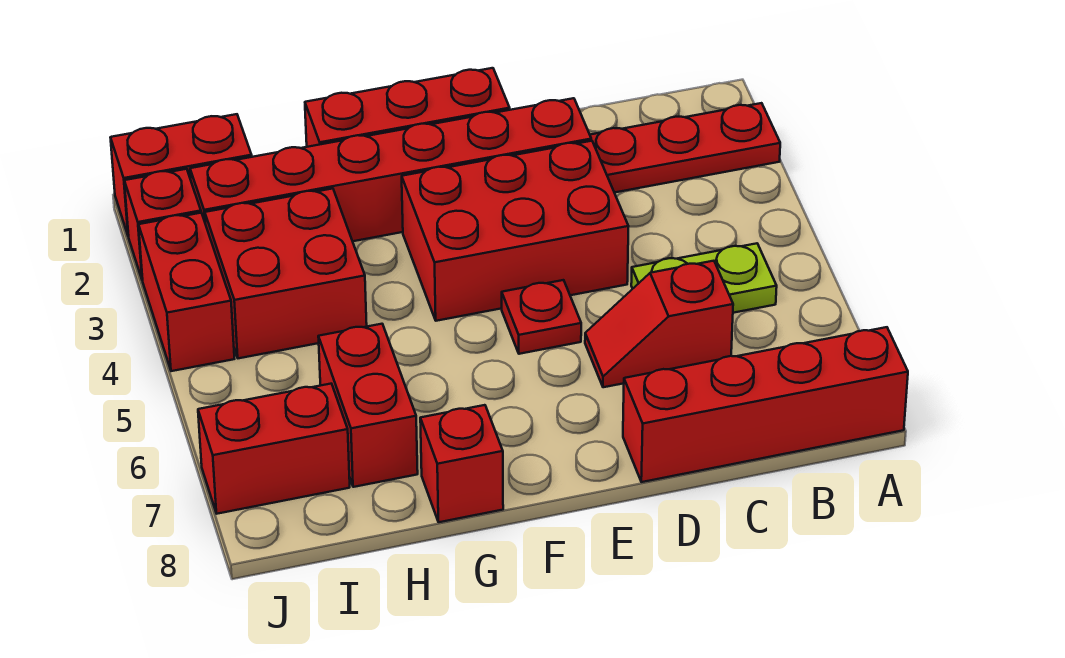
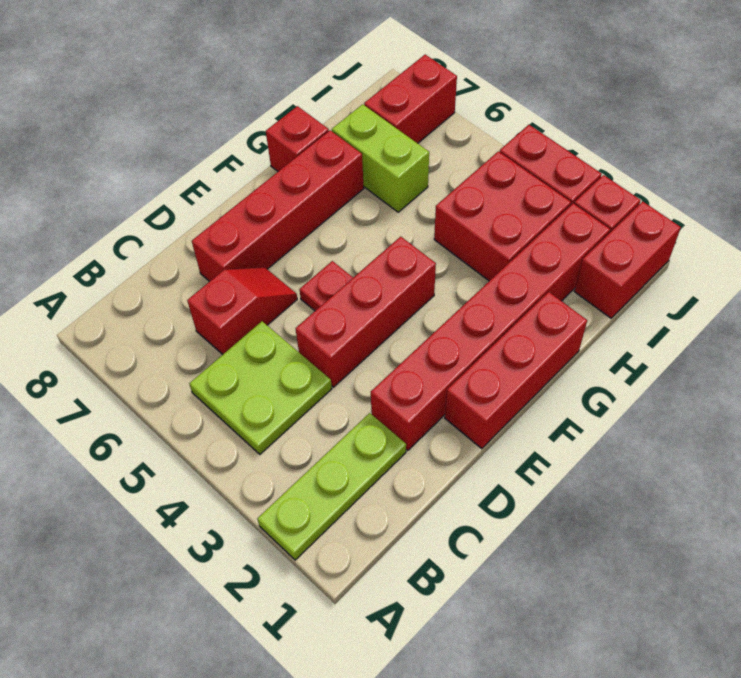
red plate A2:C2 level 1 -> lime plate A2:C2 level 1
red brick A8:D8 level 1 -> red brick D7:G7 level 1
lime plate B5:C5 level 1 -> lime plate B4:C5 level 1
red brick D3:F4 level 1 -> red brick D4:F4 level 1
red brick H6:H7 level 1 -> lime brick H6:H7 level 1

